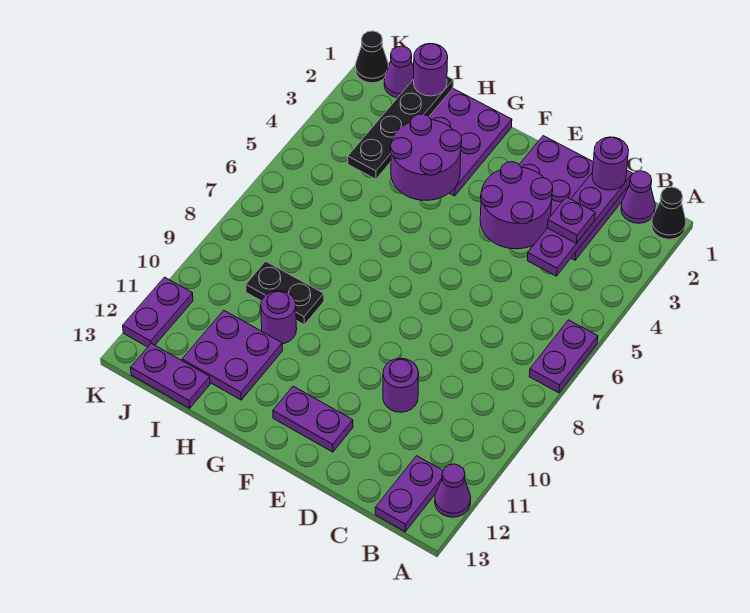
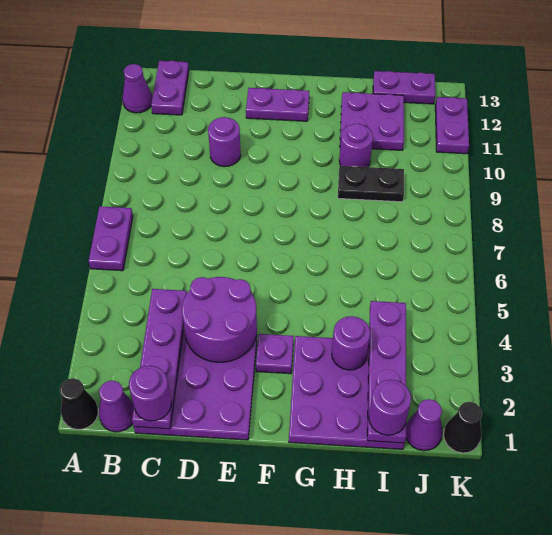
purple plate C3 level 3 -> purple plate F3 level 1
purple round brick G3:H4 level 2 -> purple round brick H3 level 2
black plate I1:I4 level 2 -> purple plate I1:I4 level 2

